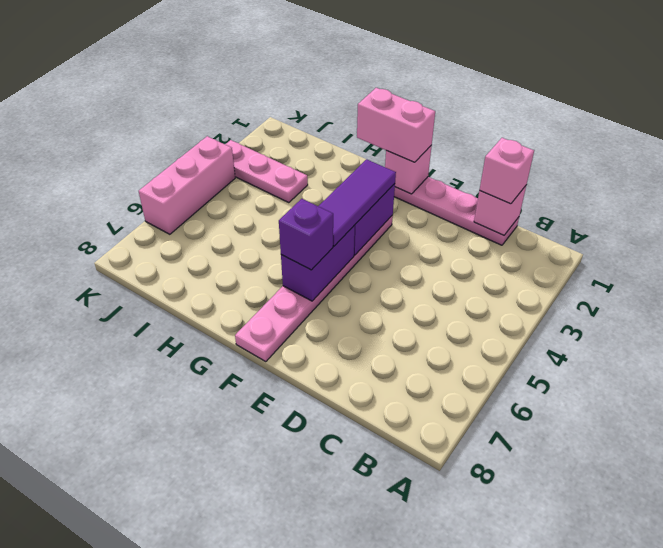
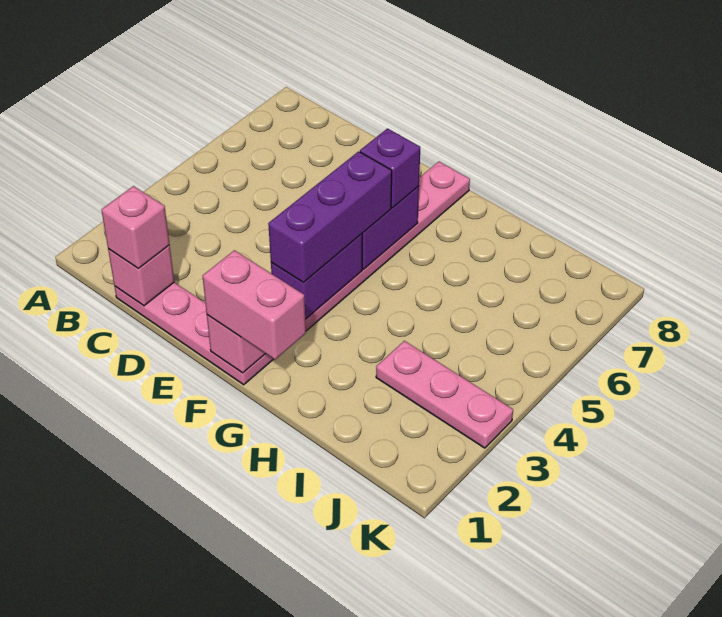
purple tile F3:F5 level 3 -> purple brick F3:F5 level 3
pink brick K4:K6 level 1 -> none

